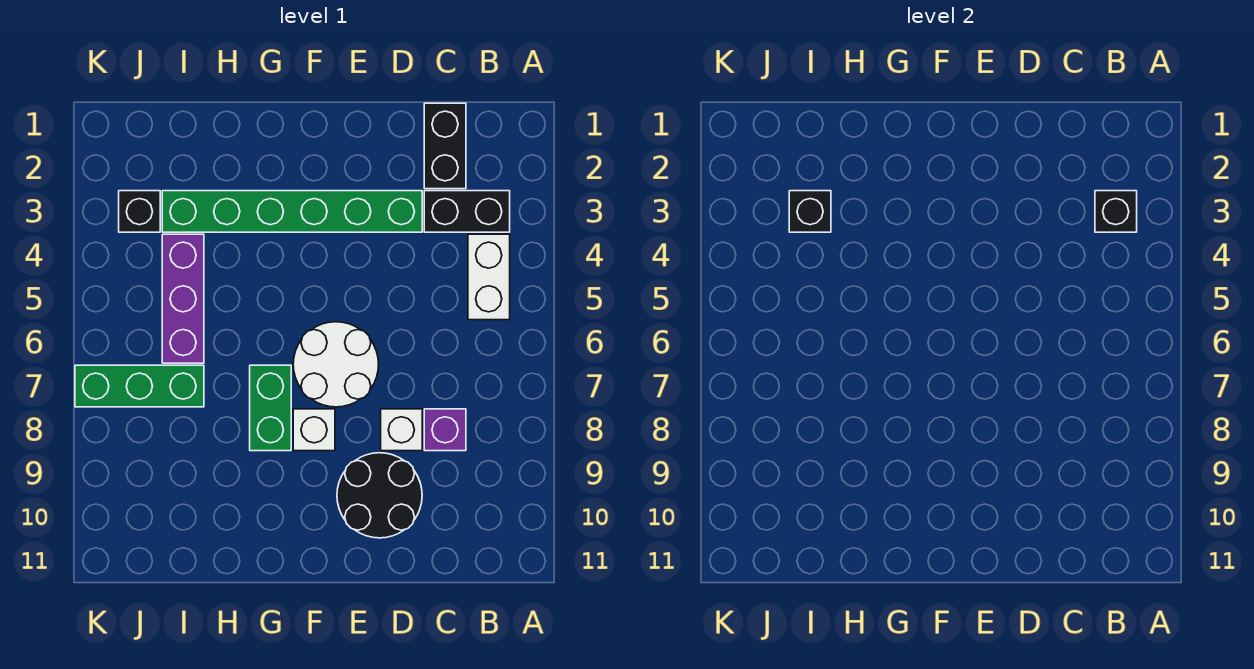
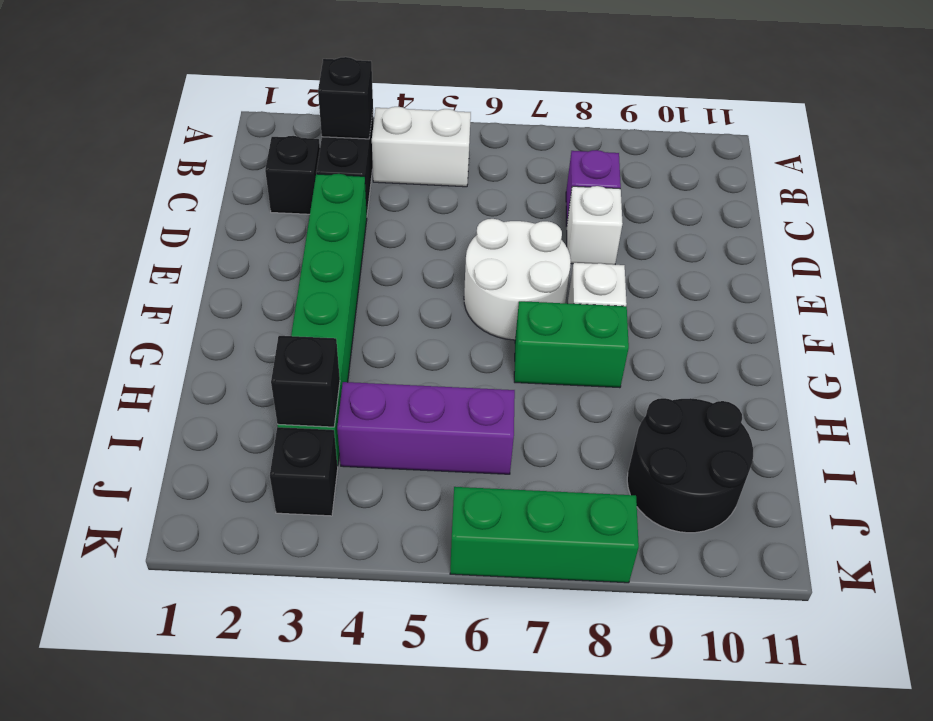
black brick C1:C2 level 1 -> black brick C2 level 1
black round brick D9:E10 level 1 -> black round brick I9:J10 level 1
green brick I7:K7 level 1 -> green brick K6:K8 level 1

